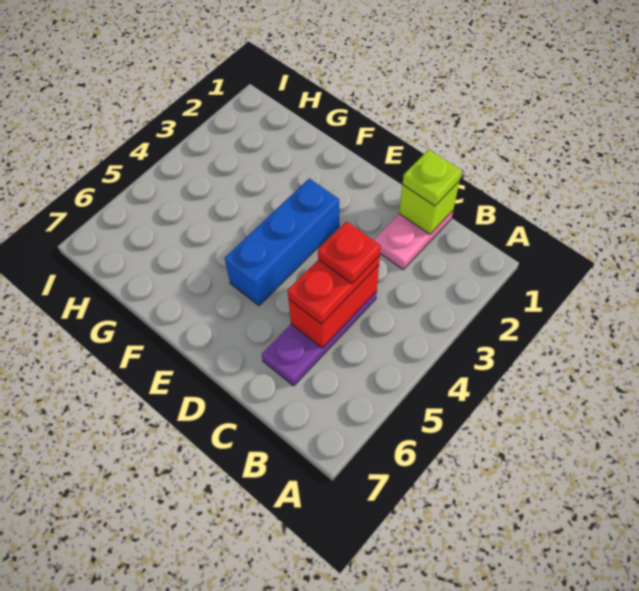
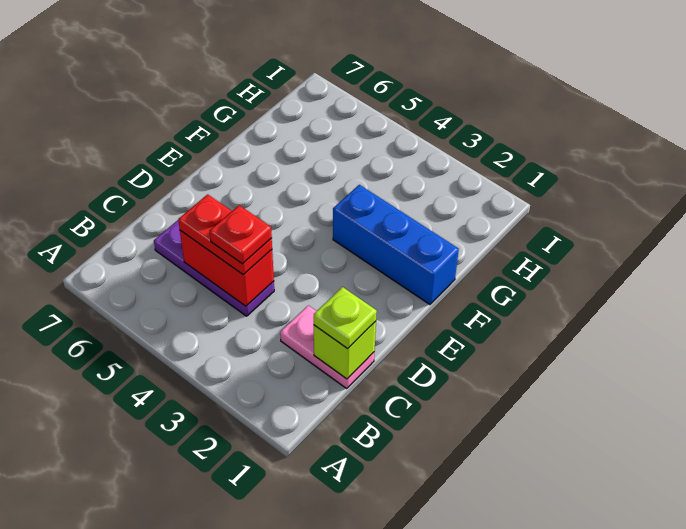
blue brick E3:E5 level 1 -> blue brick F1:F3 level 1

